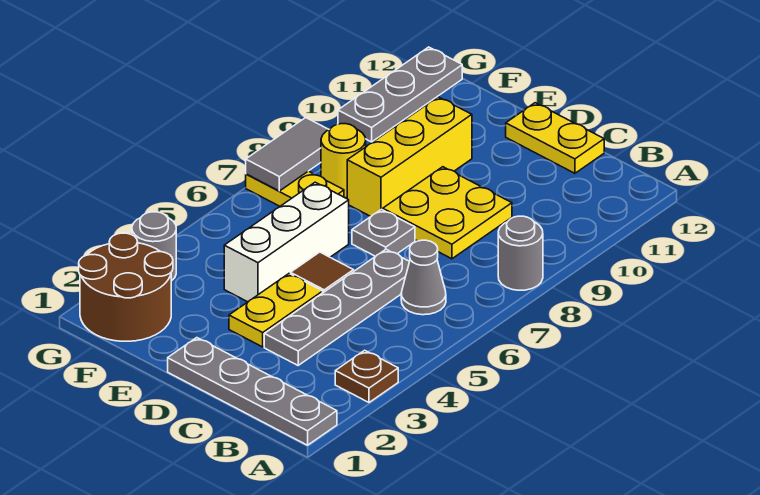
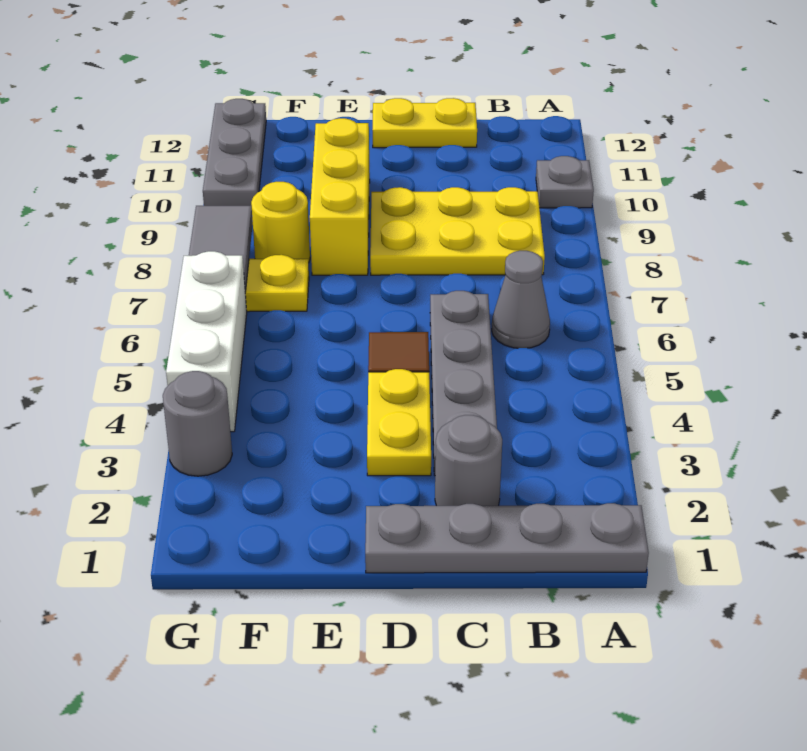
brown plate A3 level 1 -> none
grey round brick A8 level 1 -> grey round brick C2 level 1
yellow plate C8:D9 level 1 -> yellow plate B8:D9 level 1
grey plate D7 level 1 -> grey plate A10 level 1
white brick E4:E6 level 1 -> white brick G4:G6 level 1
brown round brick F1:G2 level 1 -> none

